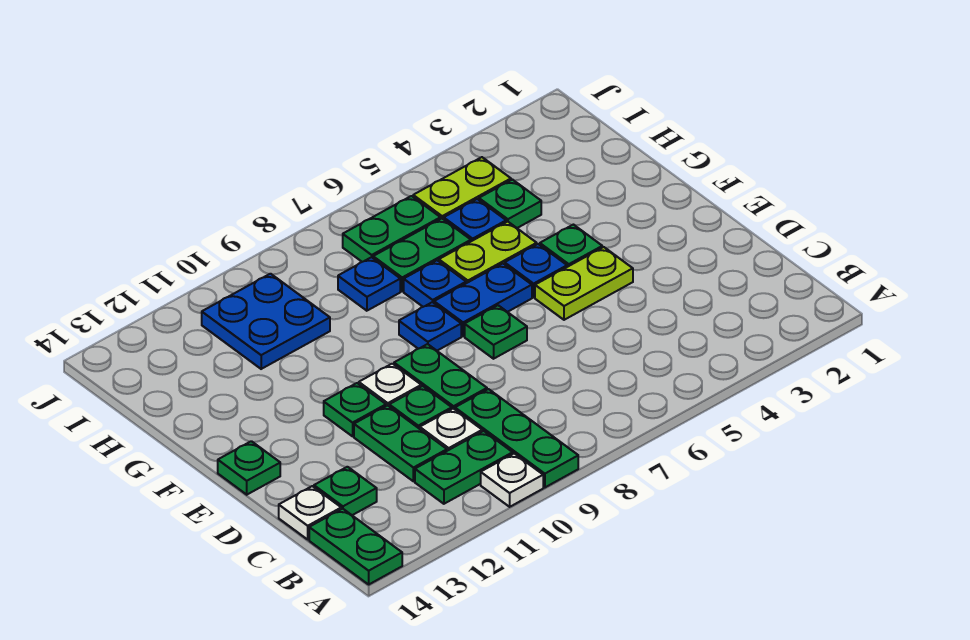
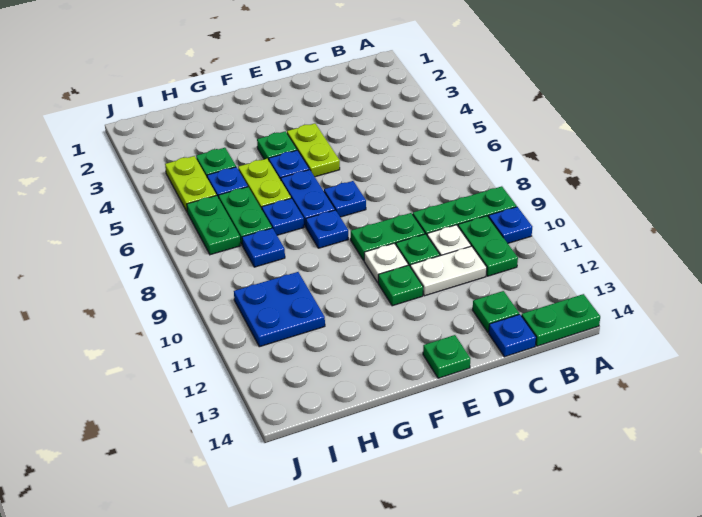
white plate A10 level 1 -> blue plate A10 level 1
green plate C11:D11 level 1 -> white plate C11:D11 level 1
white plate C14 level 1 -> blue plate C14 level 1
green plate E7 level 1 -> blue plate E7 level 1

